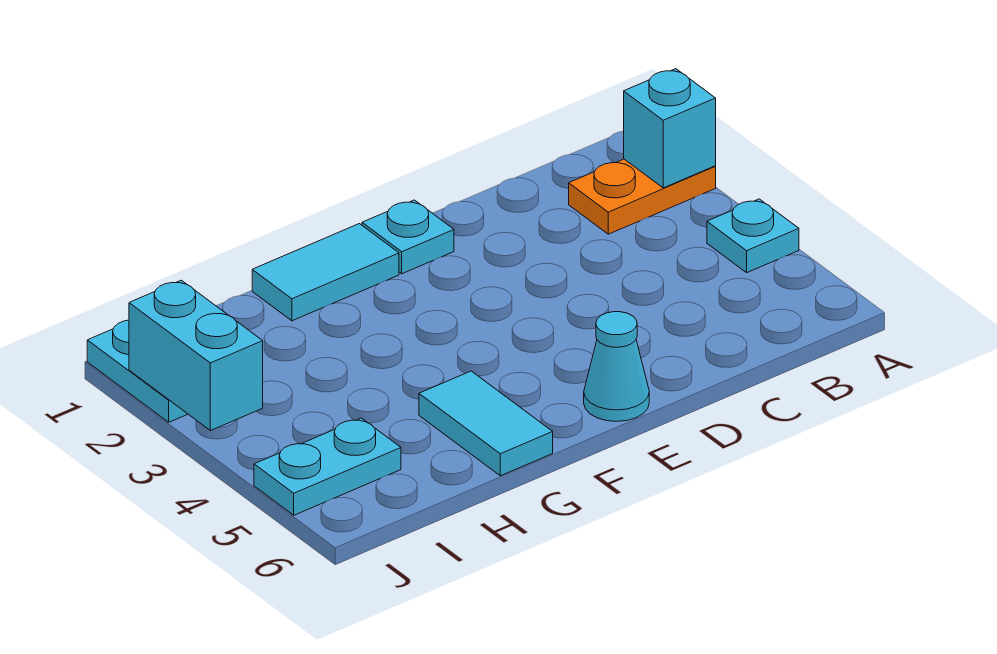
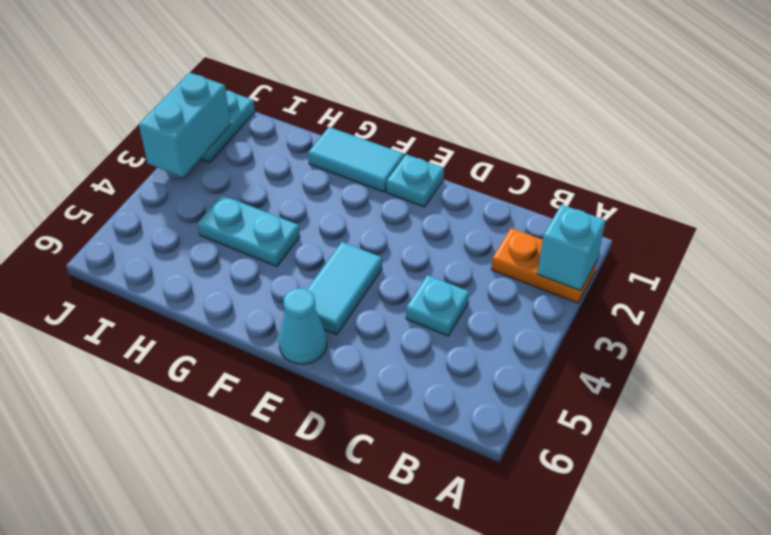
cyan plate A4 level 1 -> cyan plate C4 level 1
cyan tile G5:G6 level 1 -> cyan tile E4:E5 level 1
cyan plate I5:J5 level 1 -> cyan plate G4:H4 level 1

